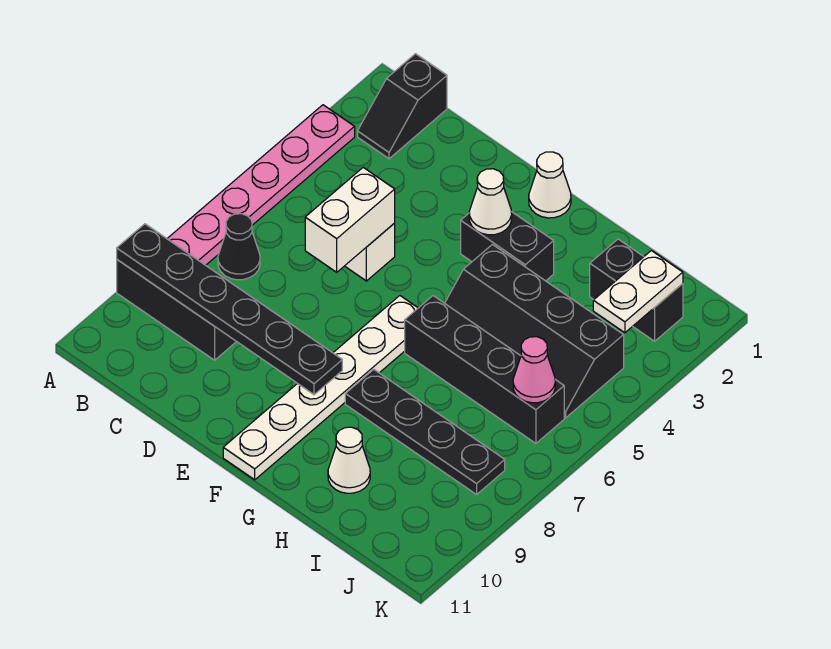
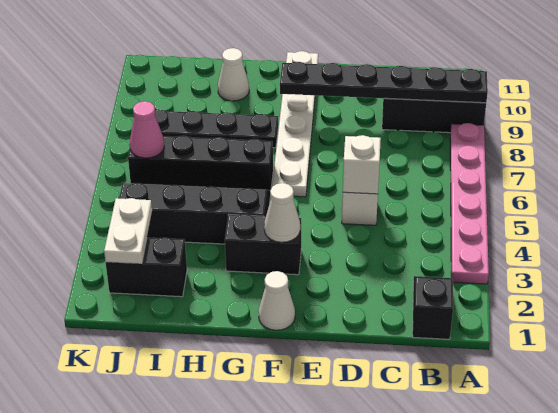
black cone B7 level 1 -> none
white brick D5:D6 level 2 -> white brick D5 level 2

